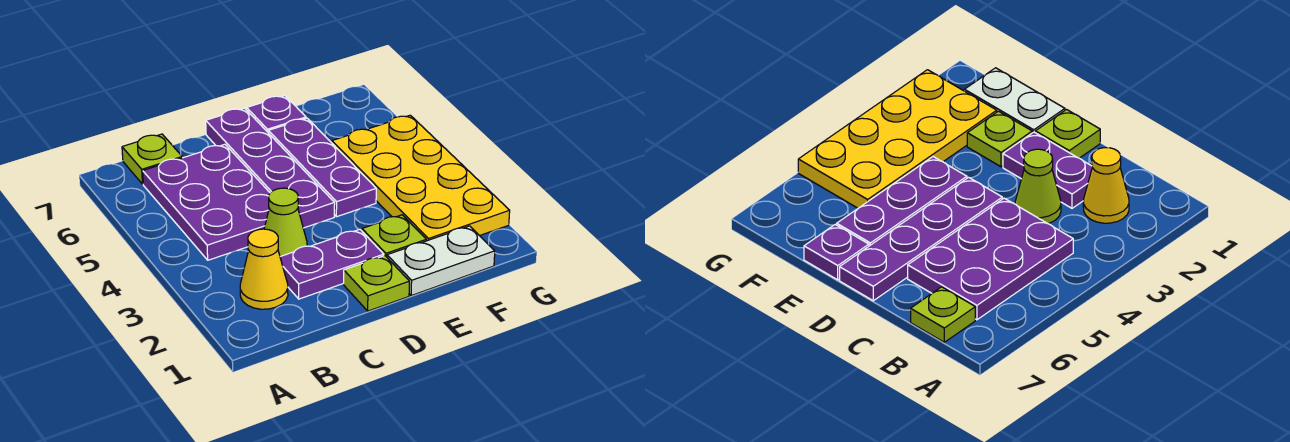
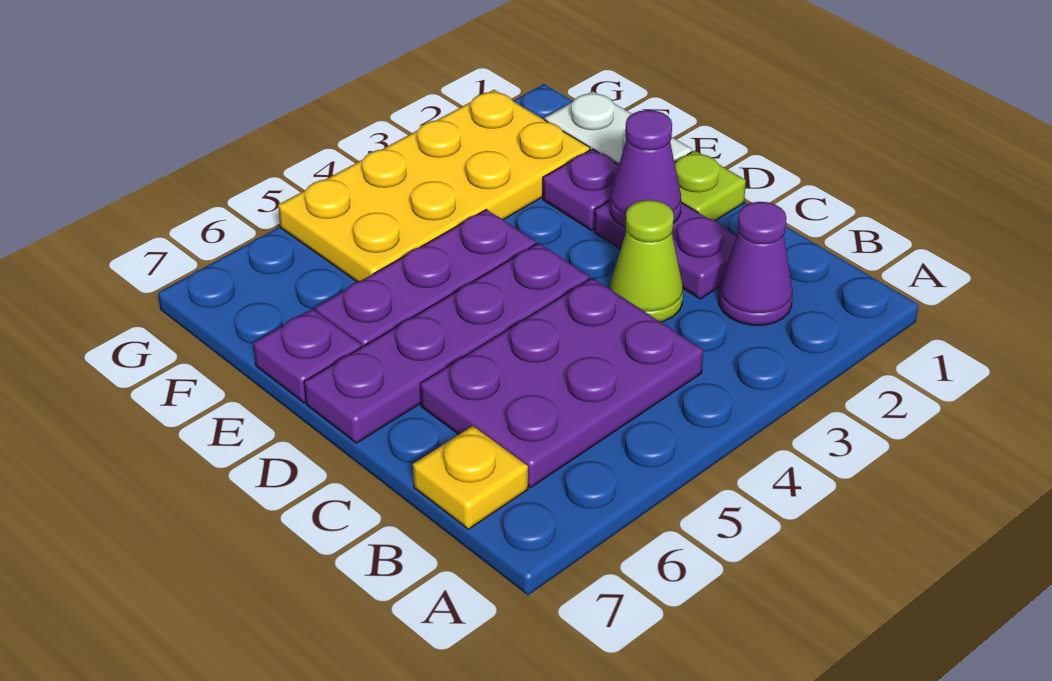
yellow cone B2 level 1 -> purple cone B2 level 1
lime plate B7 level 1 -> yellow plate B7 level 1
none -> purple cone D2 level 2
lime plate E2 level 1 -> purple plate E2 level 1

